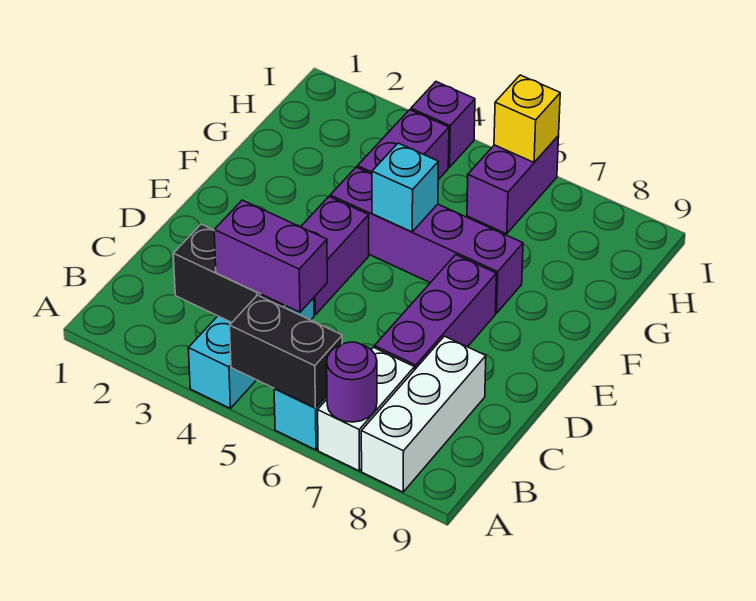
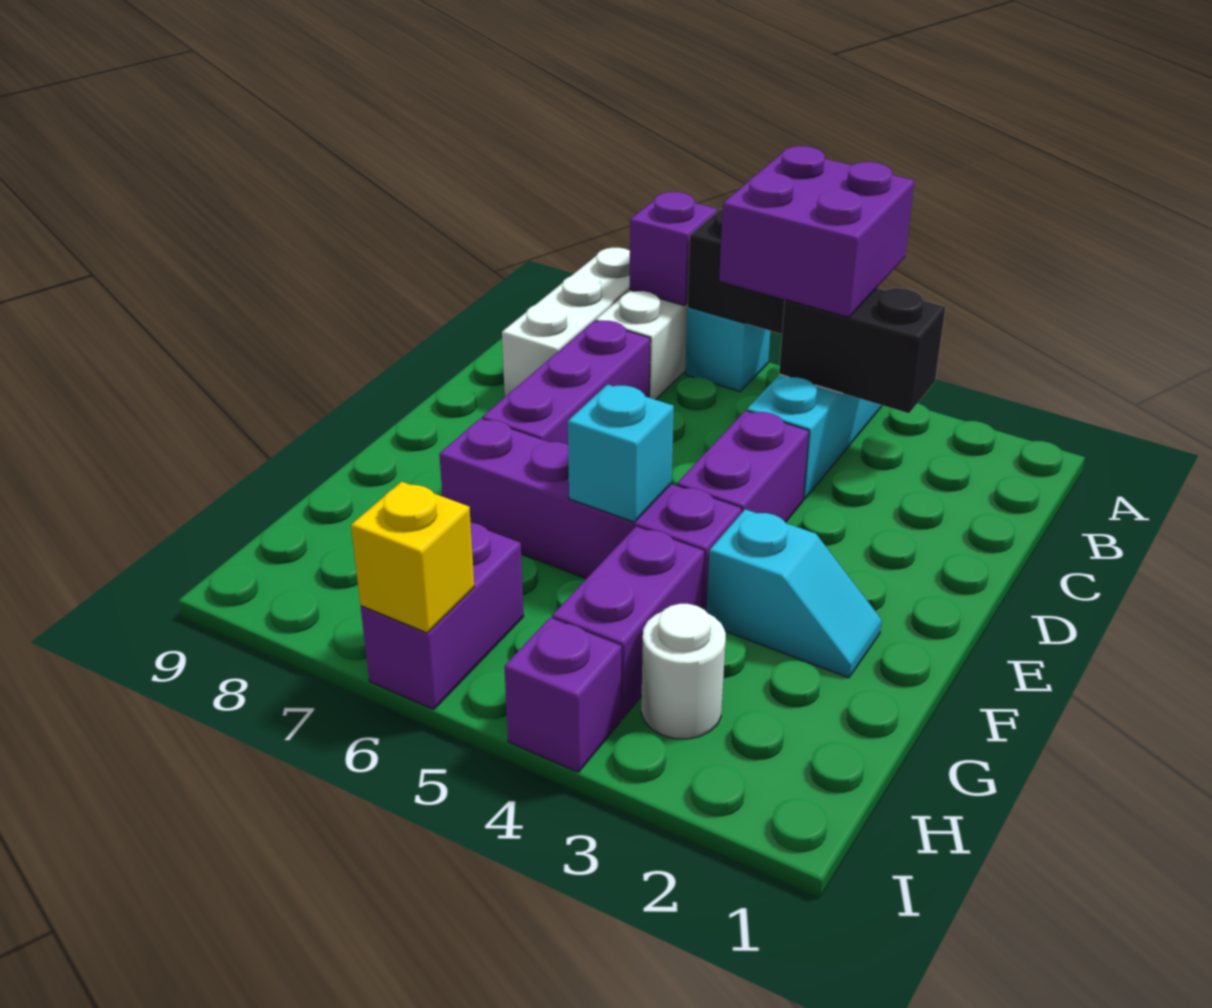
purple round brick A7 level 2 -> purple brick A7 level 2
purple brick B4:B5 level 3 -> purple brick A4:B5 level 3
none -> cyan slope F2:F3 level 1 top 3
none -> white round brick H3 level 1

